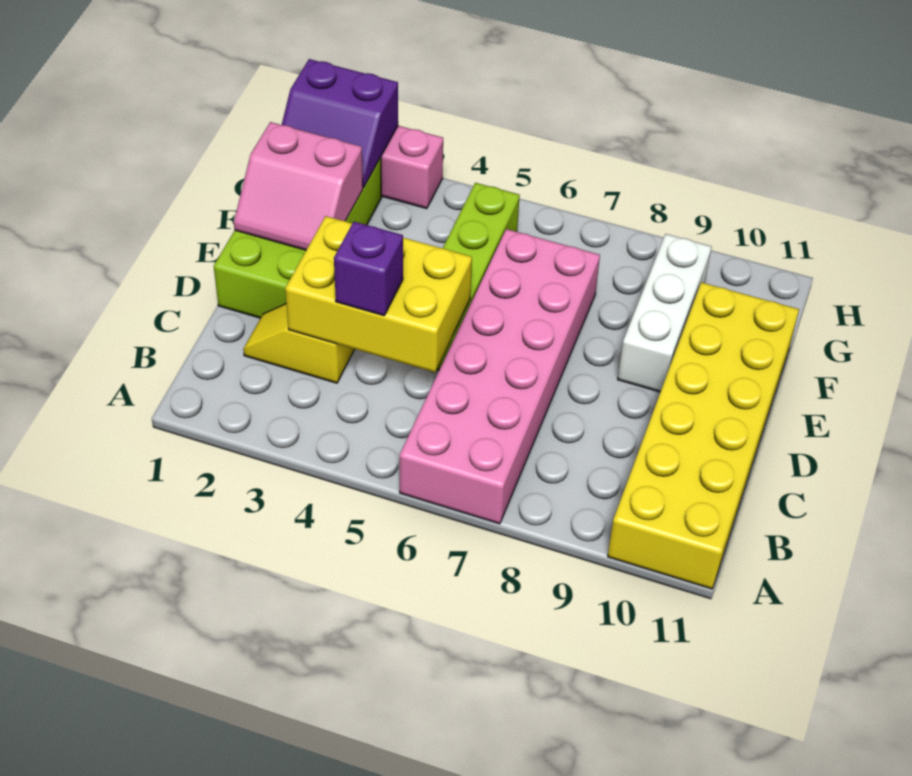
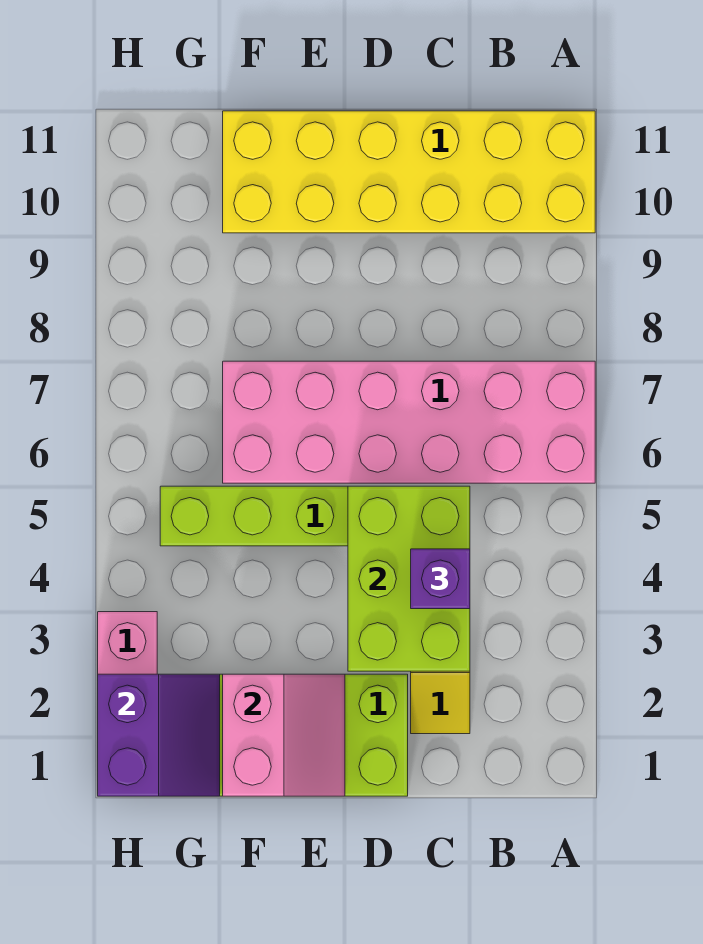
yellow brick C3:D5 level 2 -> lime brick C3:D5 level 2
white brick E9:G9 level 1 -> none

